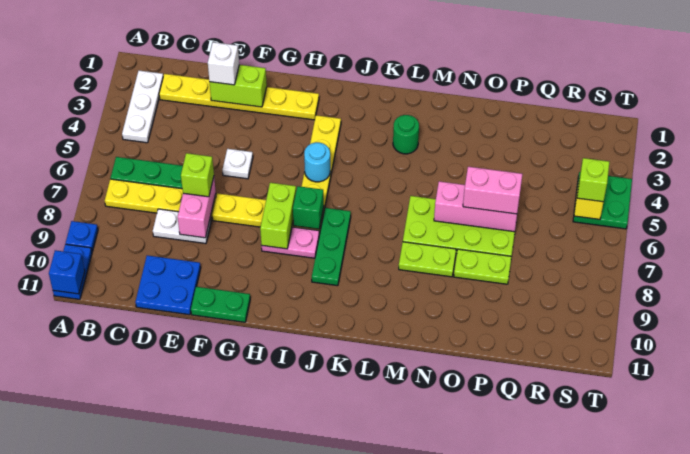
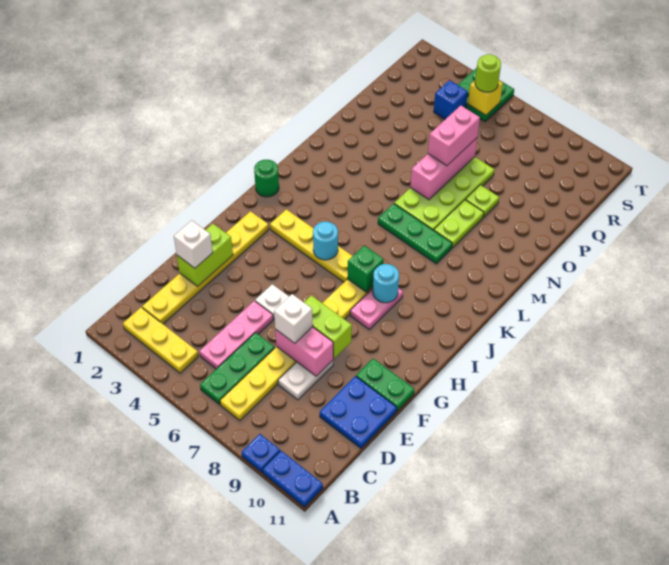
blue brick A11 level 2 -> blue brick R4 level 1
white plate B2:B4 level 1 -> yellow plate B2:B4 level 1
none -> pink plate C5:E5 level 1
lime brick E7 level 3 -> white brick E7 level 3
green plate F11:G11 level 1 -> green plate F10:F11 level 1
lime brick H7:H8 level 2 -> lime brick F7:F8 level 2
none -> cyan round brick I8 level 2
green plate J7:J9 level 1 -> green plate L6:L8 level 1
green round brick L3 level 1 -> green round brick J1 level 1
lime plate O8:P8 level 1 -> lime plate O8 level 1
lime brick S5 level 3 -> lime round brick S5 level 3

